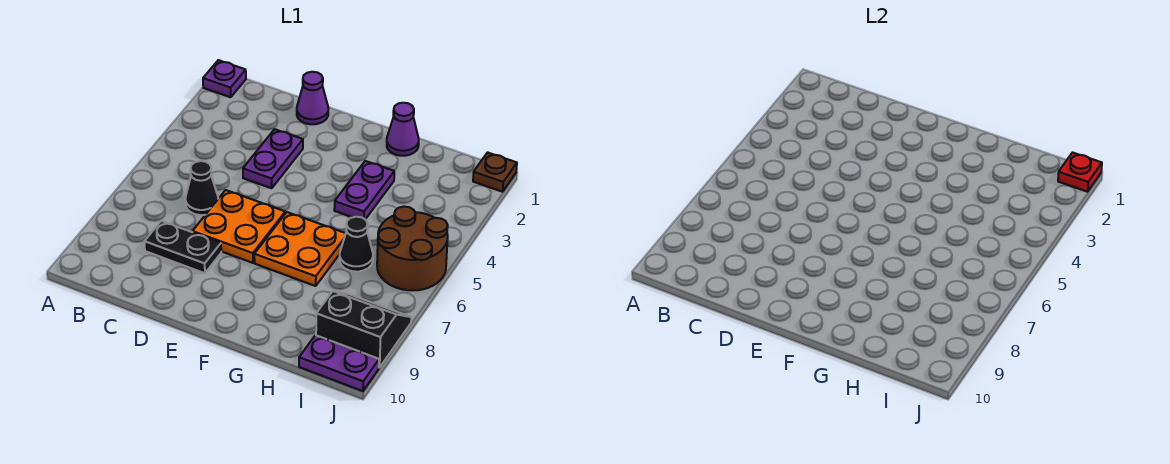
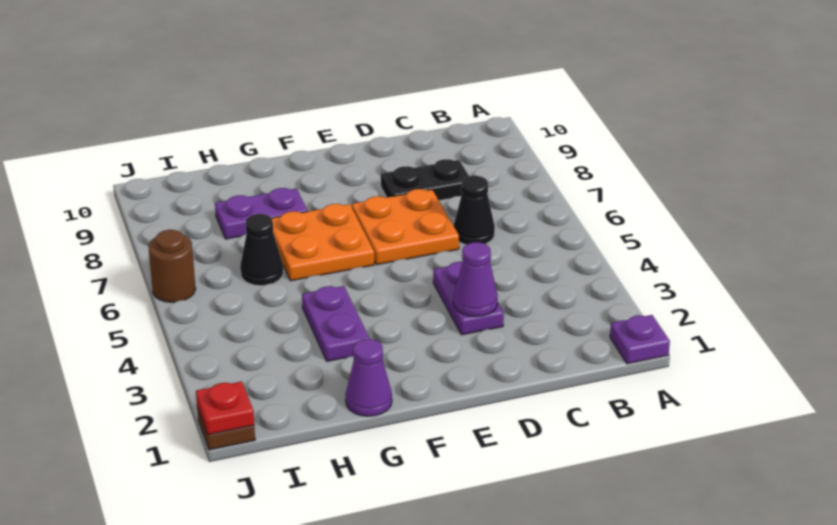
purple cone D1 level 1 -> purple cone D3 level 2
brown round brick I5:J6 level 1 -> brown round brick J6 level 1
black slope I8:J9 level 1 top 9 -> none
purple plate I10:J10 level 1 -> purple plate G8:H8 level 1

